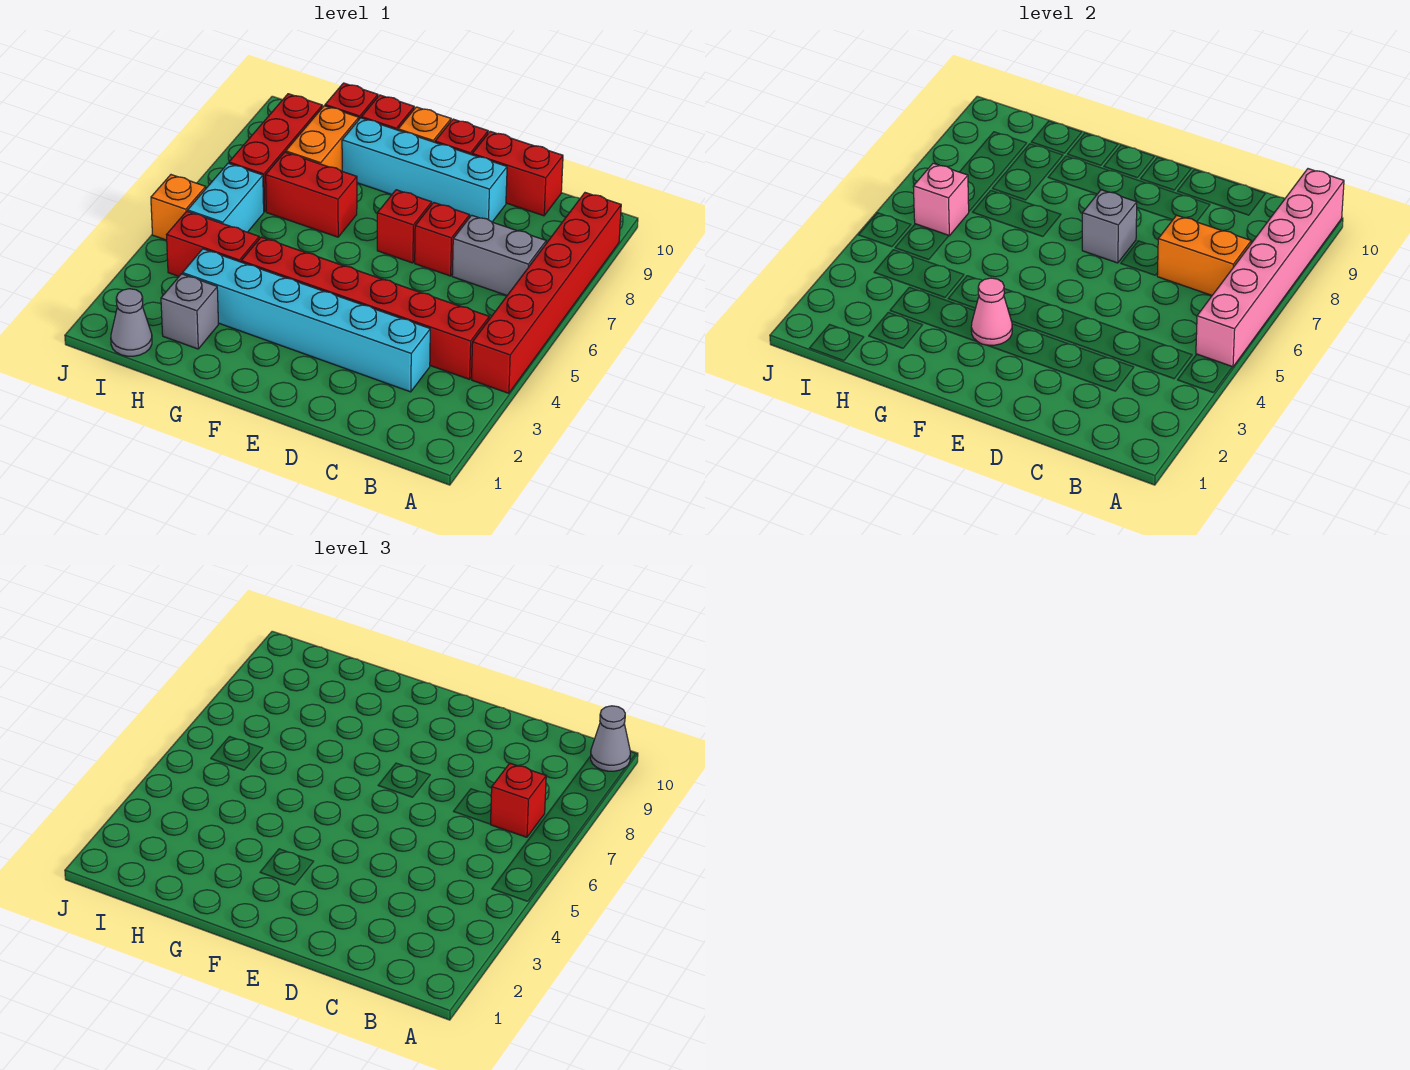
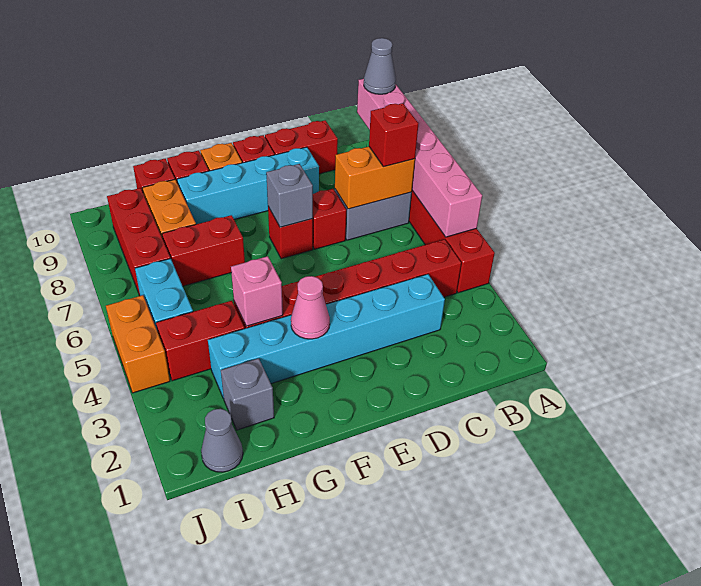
pink brick I6 level 2 -> pink brick G4 level 2
orange brick J5 level 1 -> orange brick J4:J5 level 1

